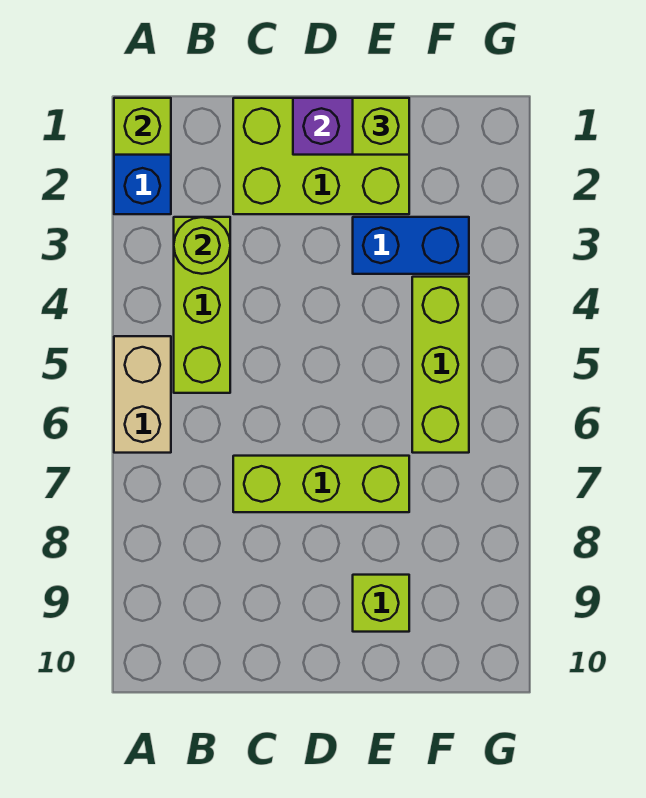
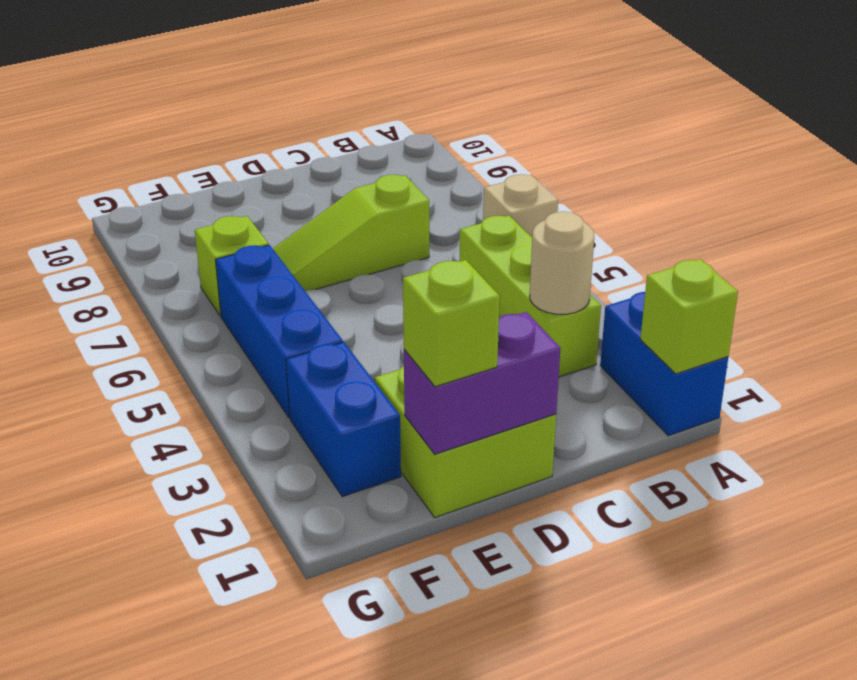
tan brick A5:A6 level 1 -> tan brick A6 level 1
lime round brick B3 level 2 -> tan round brick B3 level 2
lime brick C1:E2 level 1 -> lime brick D1:E2 level 1
lime brick C7:E7 level 1 -> lime slope C7:E7 level 1 top C
blue brick E3:F3 level 1 -> blue brick F2:F3 level 1
lime brick E9 level 1 -> lime brick F7 level 1
lime brick F4:F6 level 1 -> blue brick F4:F6 level 1

